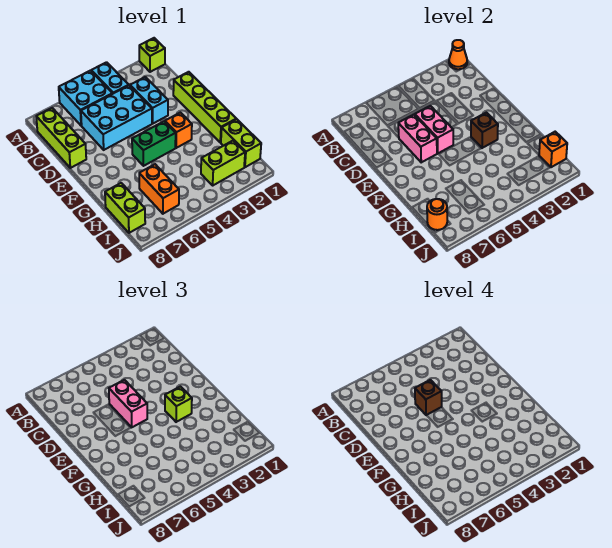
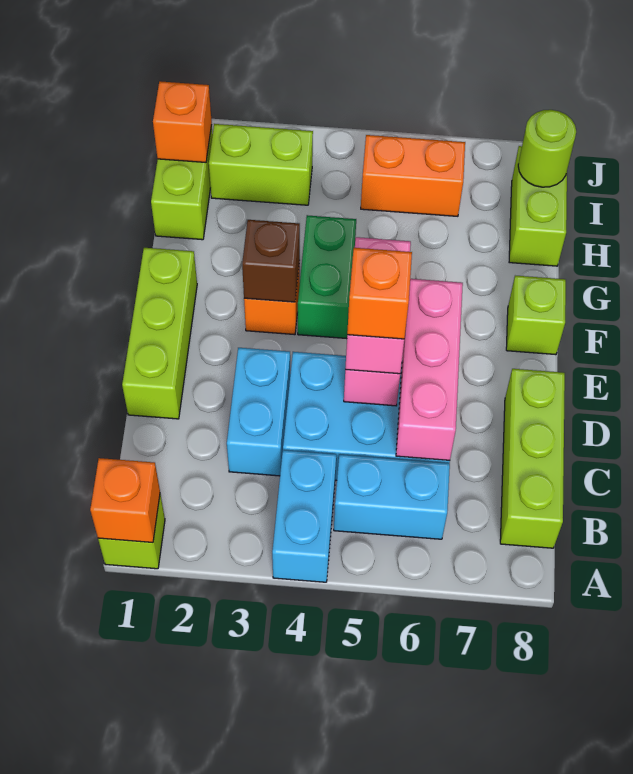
orange cone A1 level 2 -> orange brick A1 level 2
cyan brick A5:B6 level 1 -> cyan brick B5:B6 level 1
lime brick D1:G1 level 1 -> lime brick D1:F1 level 1
brown brick D5 level 4 -> orange brick D5 level 4
pink brick D6:E6 level 2 -> pink brick C6:E6 level 2
lime brick F3 level 3 -> lime brick F8 level 1
green brick F4:F5 level 1 -> green brick F4:G4 level 1
orange brick H6:I6 level 1 -> orange brick I5:I6 level 1
orange round brick I8 level 2 -> lime round brick I8 level 2

